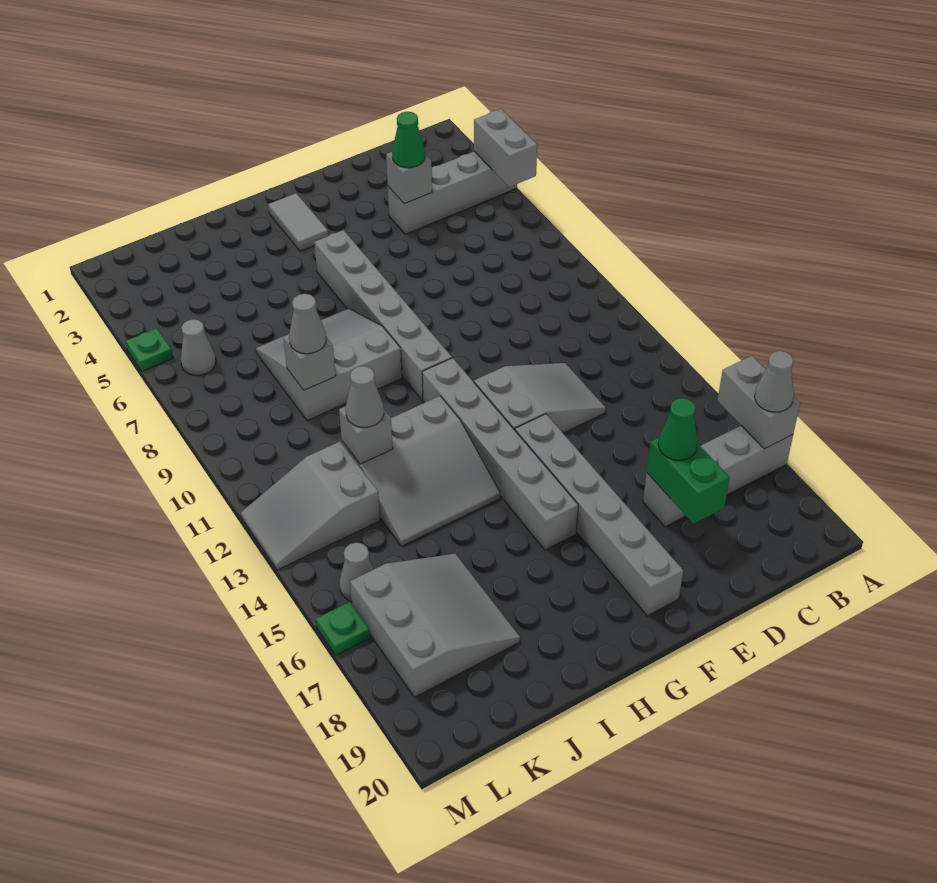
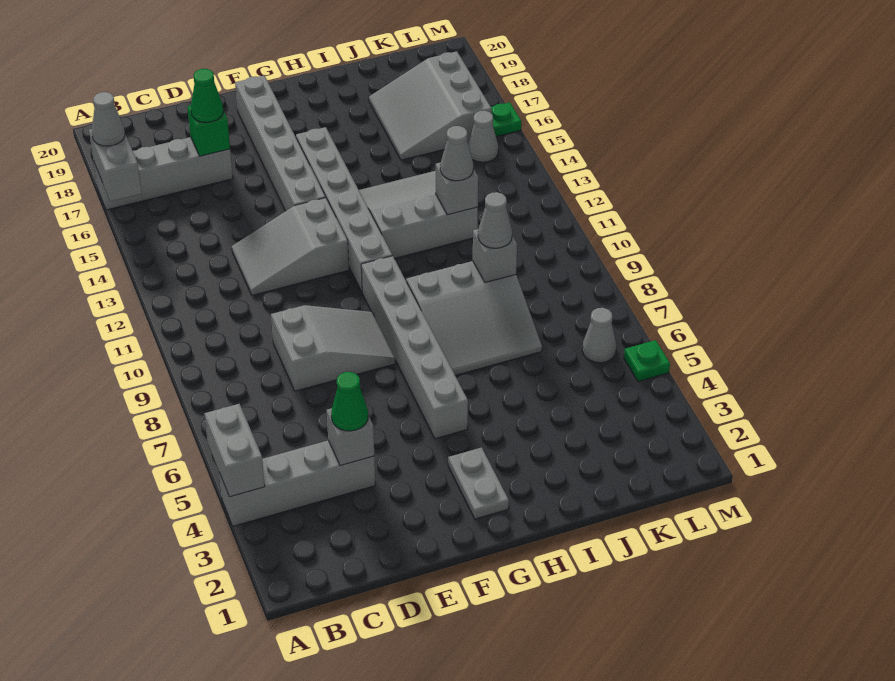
green brick D17:D18 level 2 -> green brick D17 level 2
grey tile G2:G3 level 1 -> grey plate G2:G3 level 1
grey slope K12:M13 level 1 top K -> grey slope D8:F9 level 1 top D

